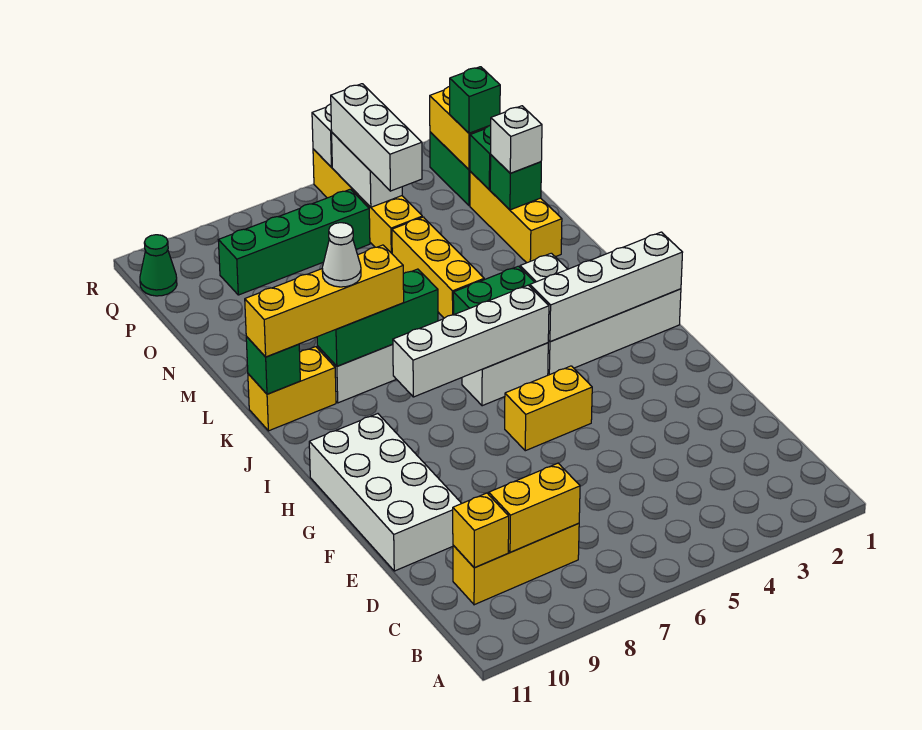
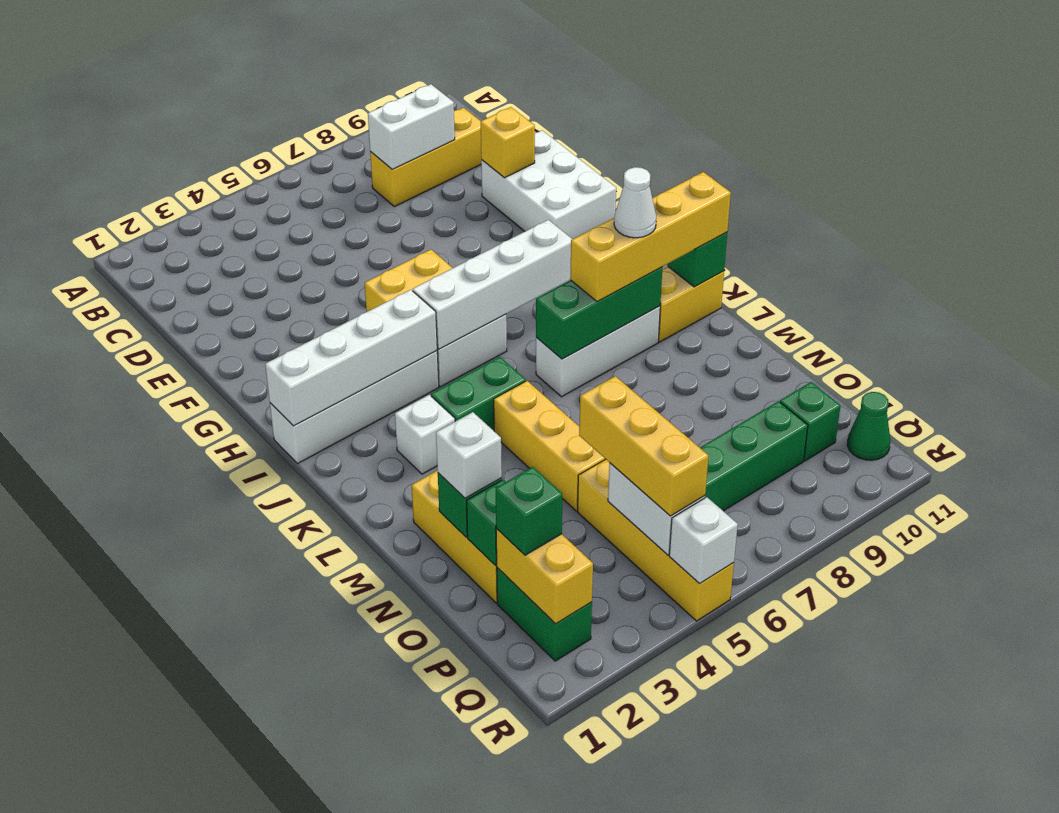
yellow brick C8:C9 level 2 -> white brick C8:C9 level 2
yellow brick C10 level 2 -> yellow brick E10 level 2
white brick E10:H11 level 1 -> white brick E10:G11 level 1
white brick O5:Q5 level 3 -> yellow brick O5:Q5 level 3
none -> green brick P10 level 1

